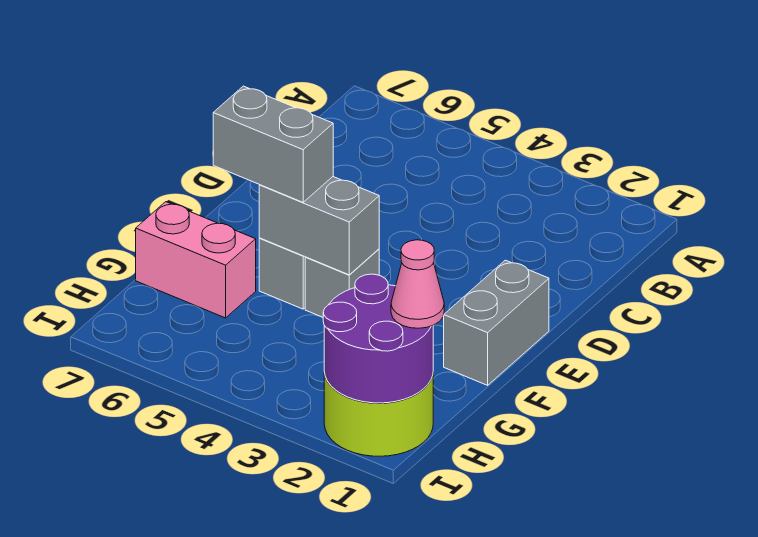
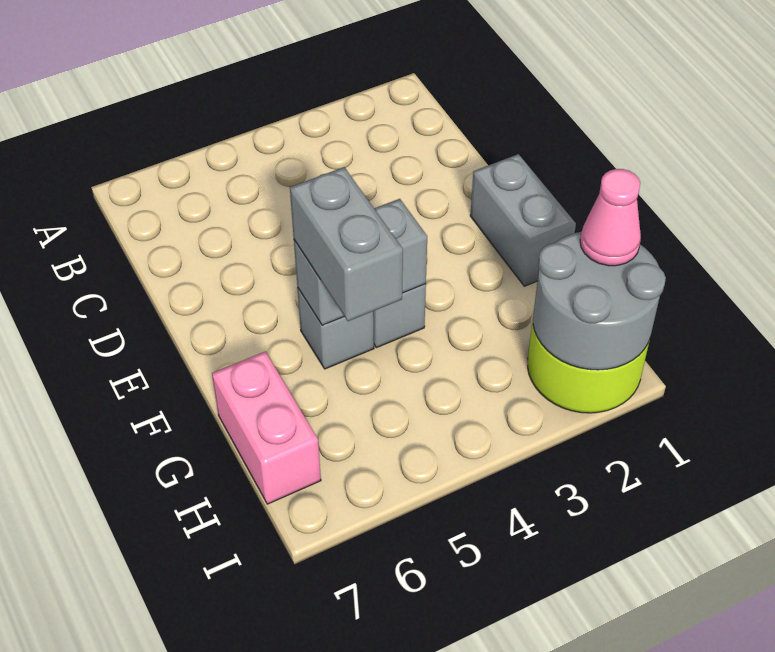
grey brick F5:F6 level 3 -> grey brick F5:G5 level 3
pink brick G6:G7 level 1 -> pink brick G7:H7 level 1
purple round brick H1:I2 level 2 -> grey round brick H1:I2 level 2

